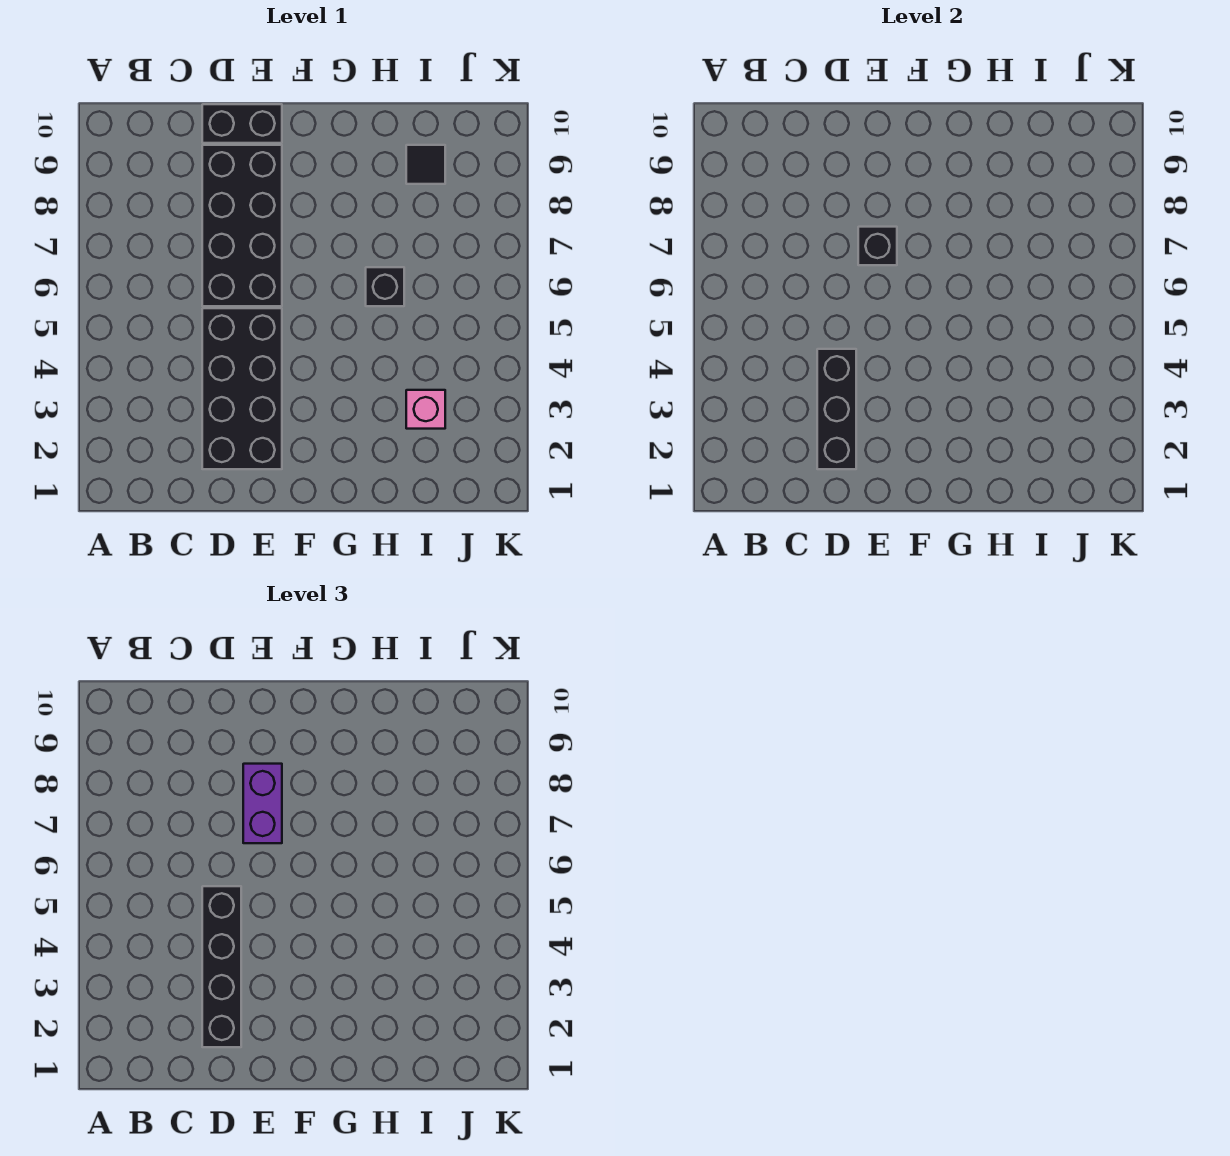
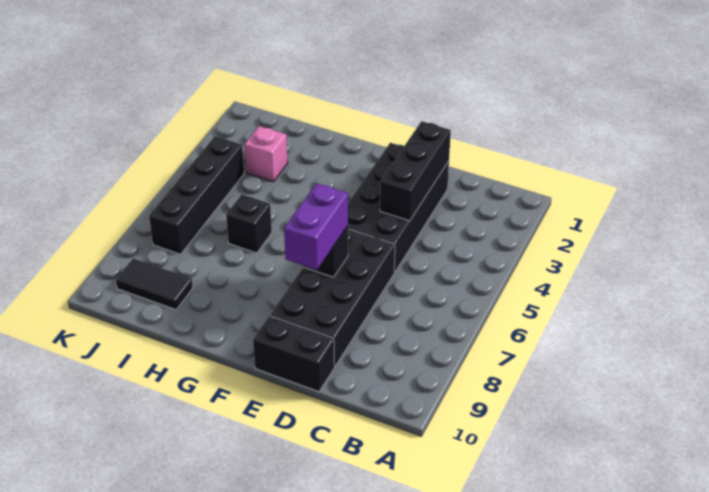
black brick D2:D5 level 3 -> black brick J4:J7 level 1
black tile I9 level 1 -> black tile I9:J9 level 1

